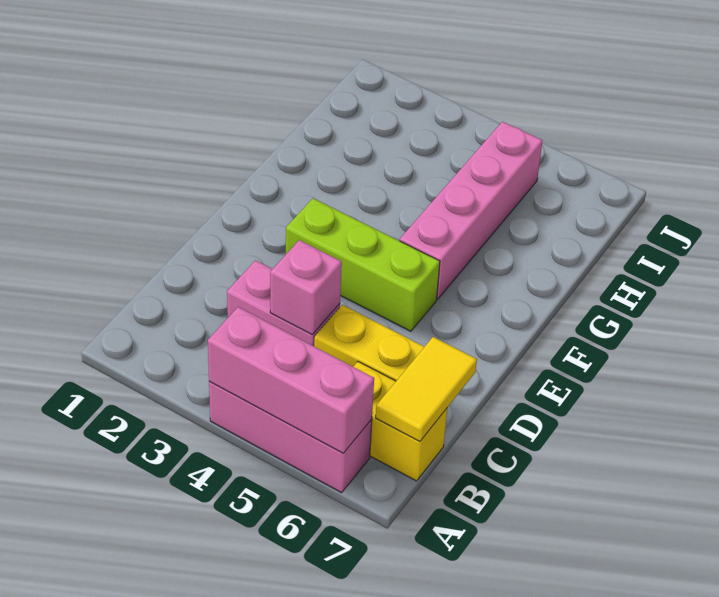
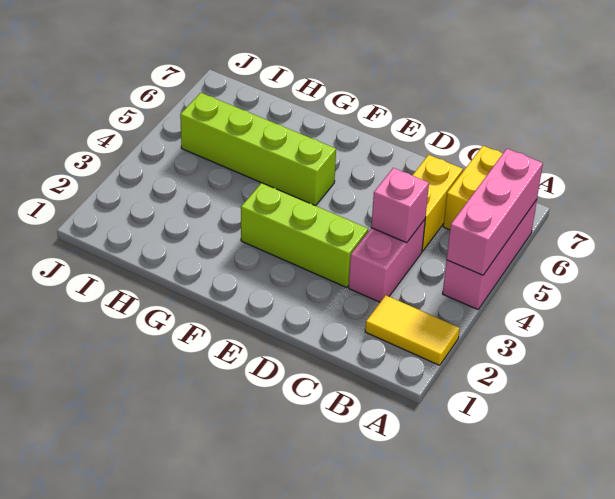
yellow tile B7:C7 level 2 -> yellow tile A2:B2 level 1
lime brick E3:E5 level 1 -> lime brick D3:F3 level 1
pink brick F5:I5 level 1 -> lime brick F5:I5 level 1

